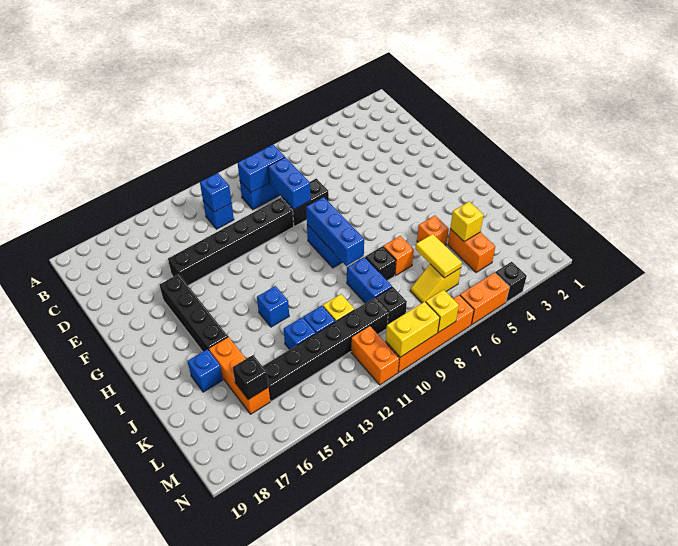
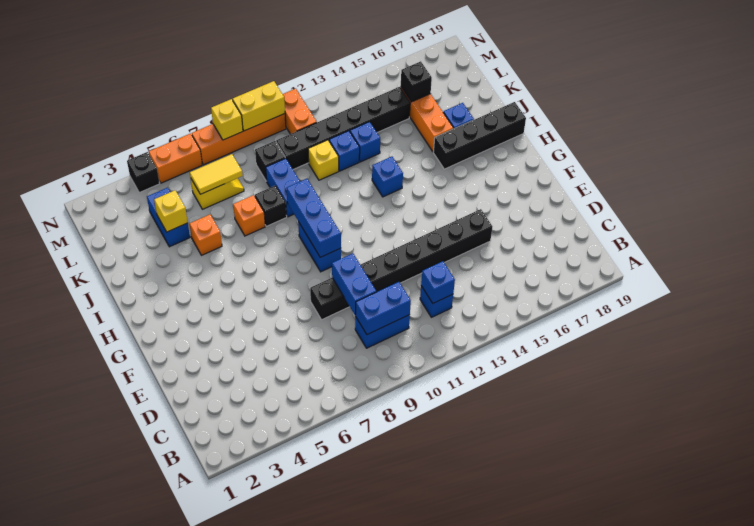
black brick F16:I16 level 1 -> black brick I16:I19 level 1
orange brick K4:L4 level 1 -> blue brick K4:L4 level 1
yellow tile K6:L6 level 2 -> yellow tile L6:L7 level 2

